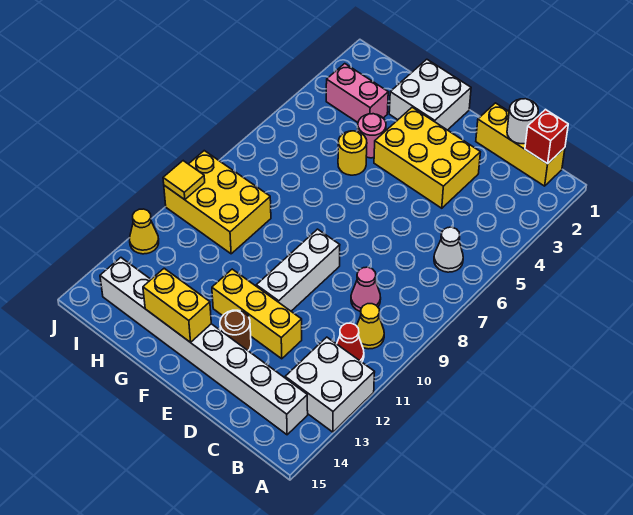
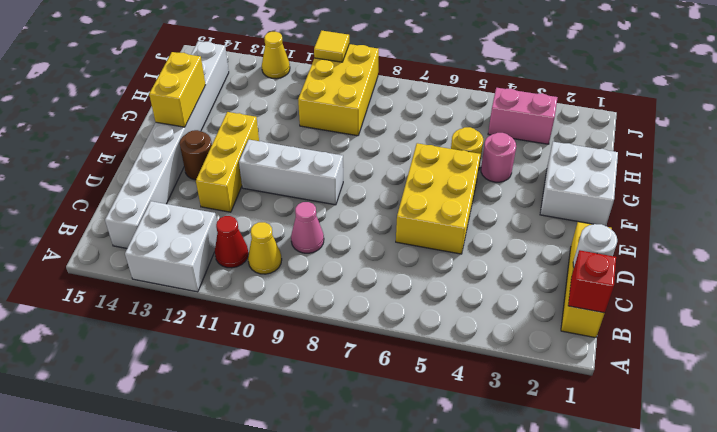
white cone B6 level 1 -> none
yellow brick D3:F4 level 1 -> yellow brick D5:F6 level 1
pink brick H3:I3 level 1 -> pink brick I3:I4 level 1

